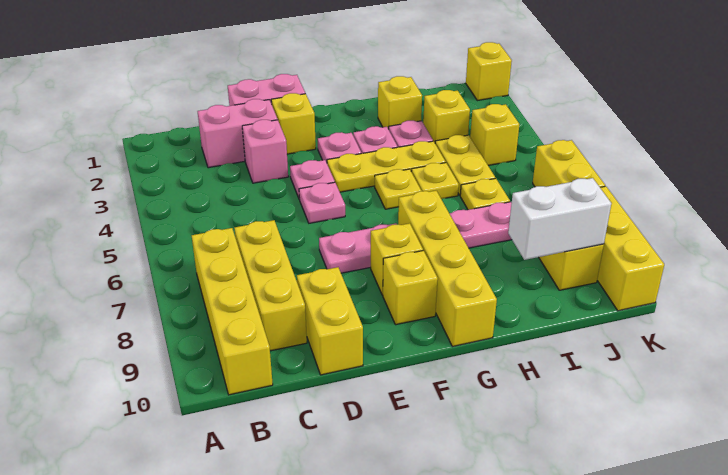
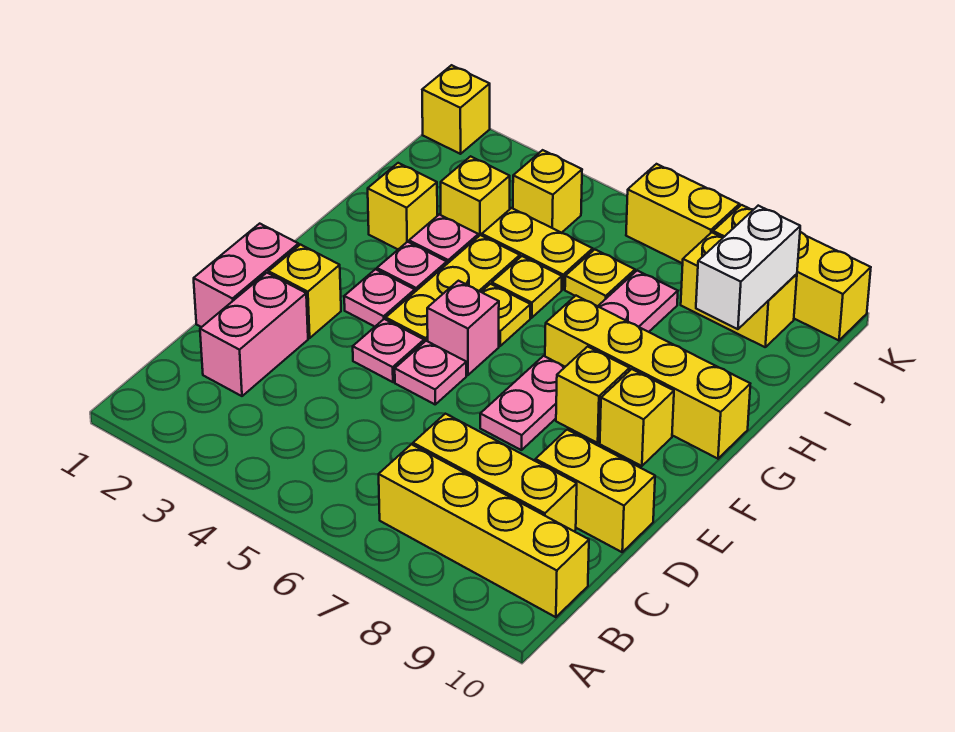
pink brick D3 level 1 -> pink brick F5 level 1

